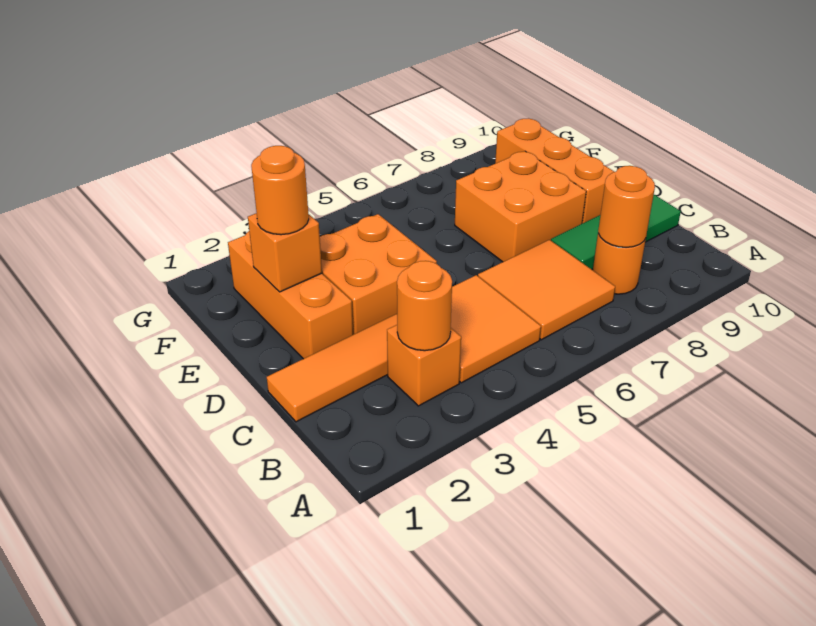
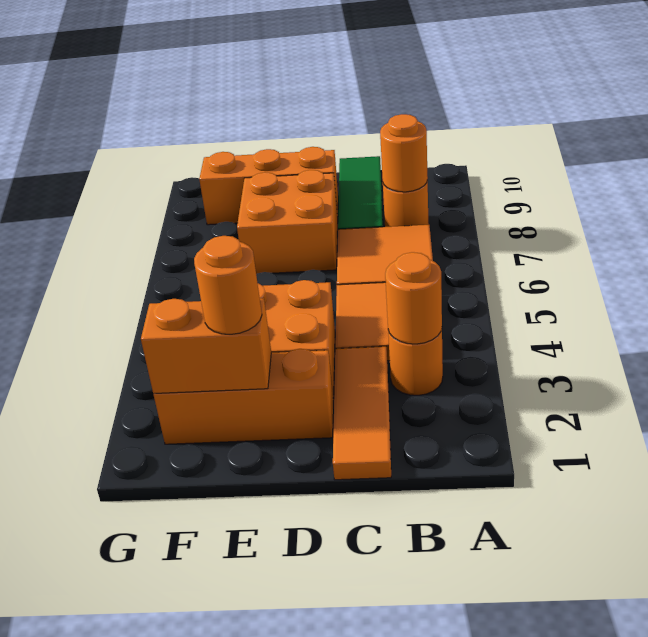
orange brick B3 level 1 -> orange round brick B3 level 1
orange brick E2 level 2 -> orange brick E2:F2 level 2

